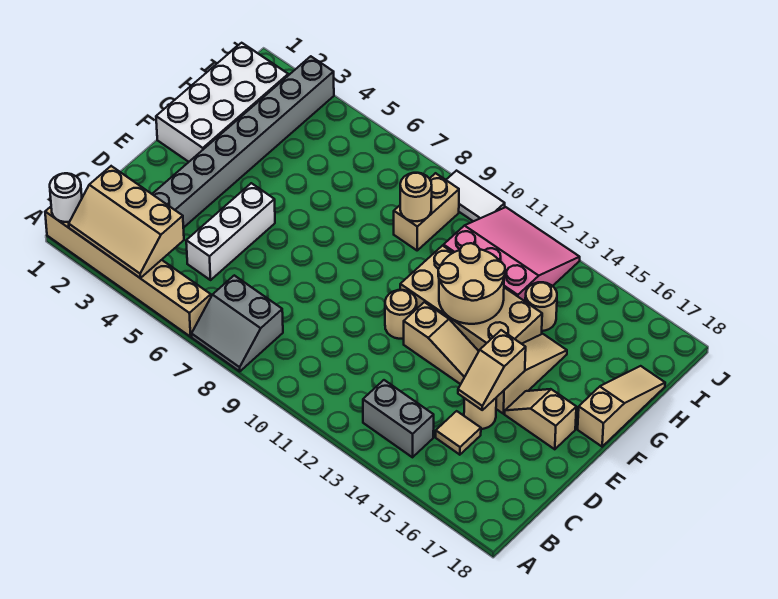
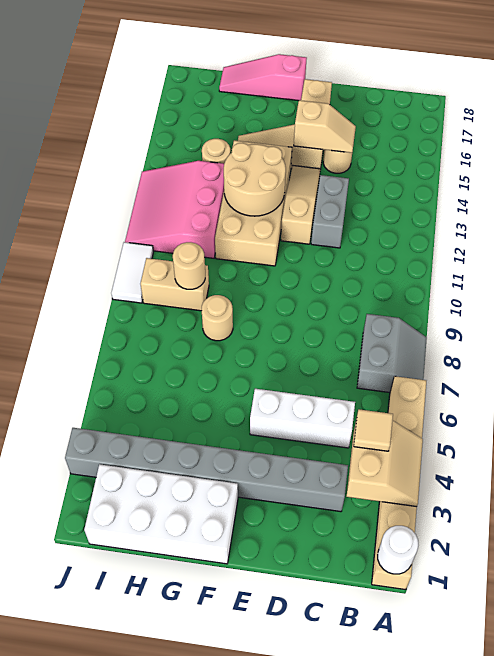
tan slope A2:B4 level 2 top B -> tan slope A3:B4 level 2 top B
grey brick B13:B14 level 1 -> grey brick D12:D13 level 1
tan tile C15 level 1 -> tan tile B4 level 3
tan round brick E11 level 1 -> tan round brick G8 level 1
tan slope F18:H18 level 1 top F -> pink slope F18:H18 level 1 top F

